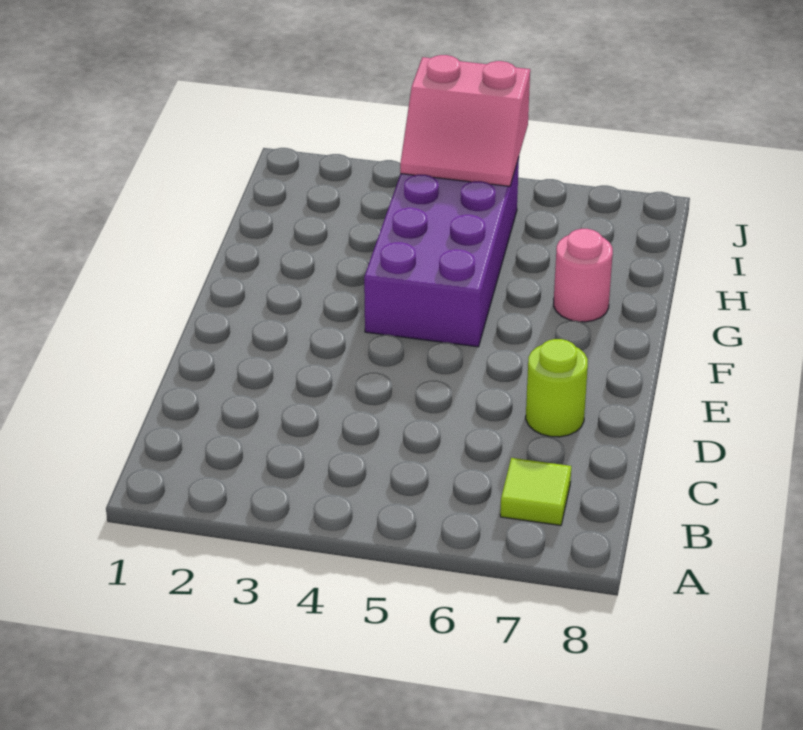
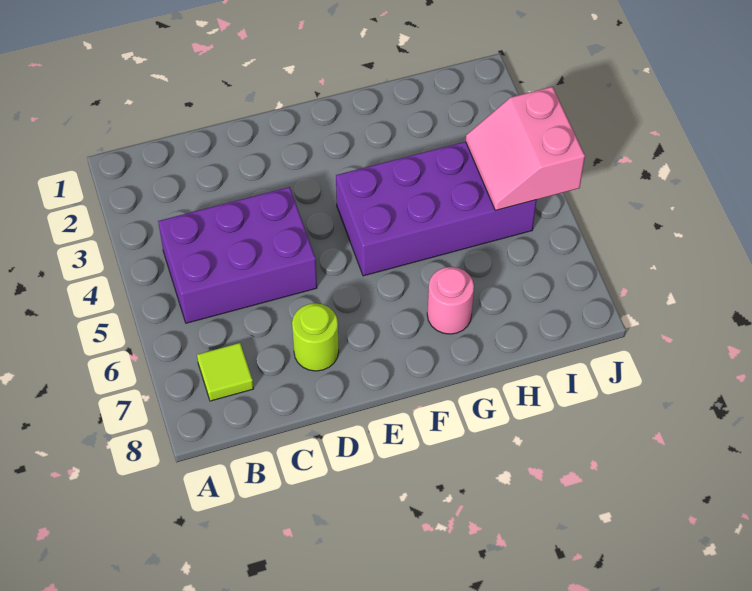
none -> purple brick B4:D5 level 1

